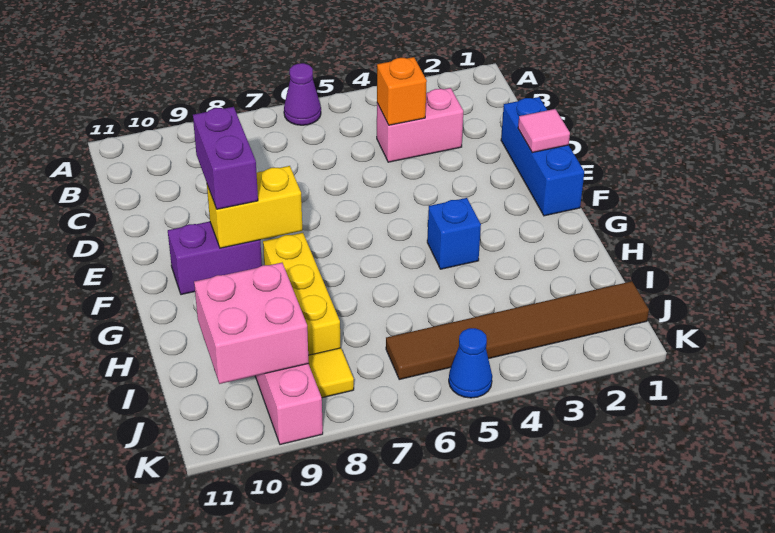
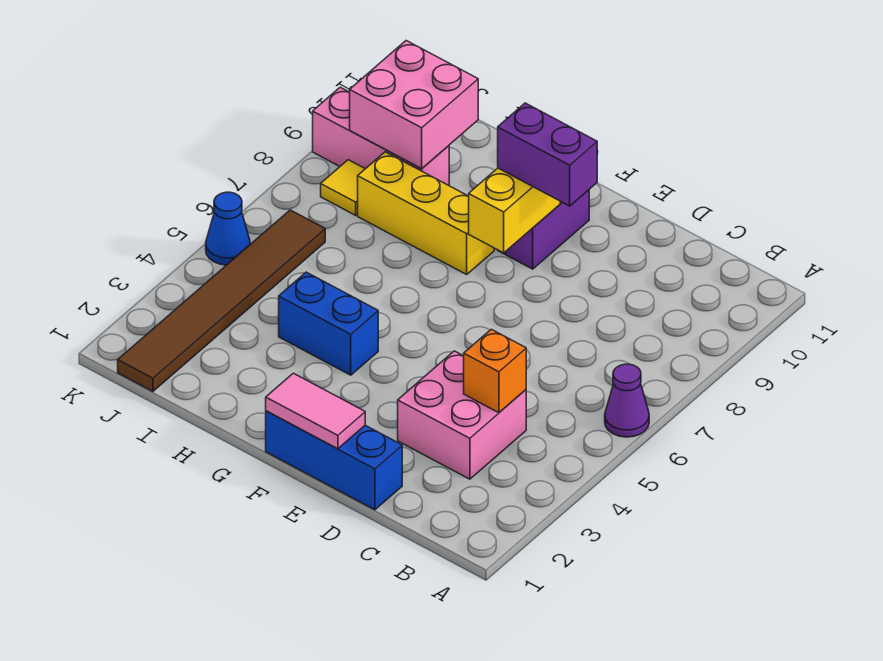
pink brick C3:C4 level 1 -> pink brick C3:D4 level 1
pink tile E1 level 2 -> pink tile E1:F1 level 2
blue brick G4 level 1 -> blue brick G4:H4 level 1

